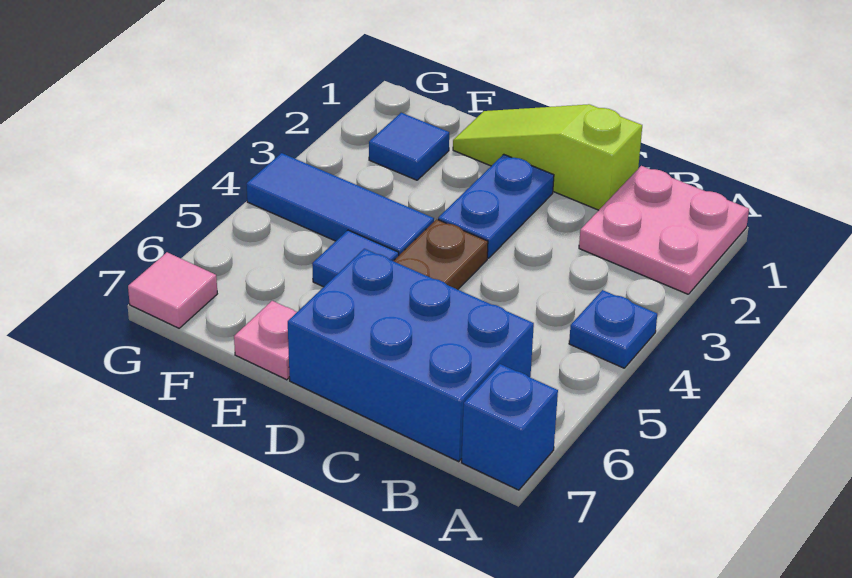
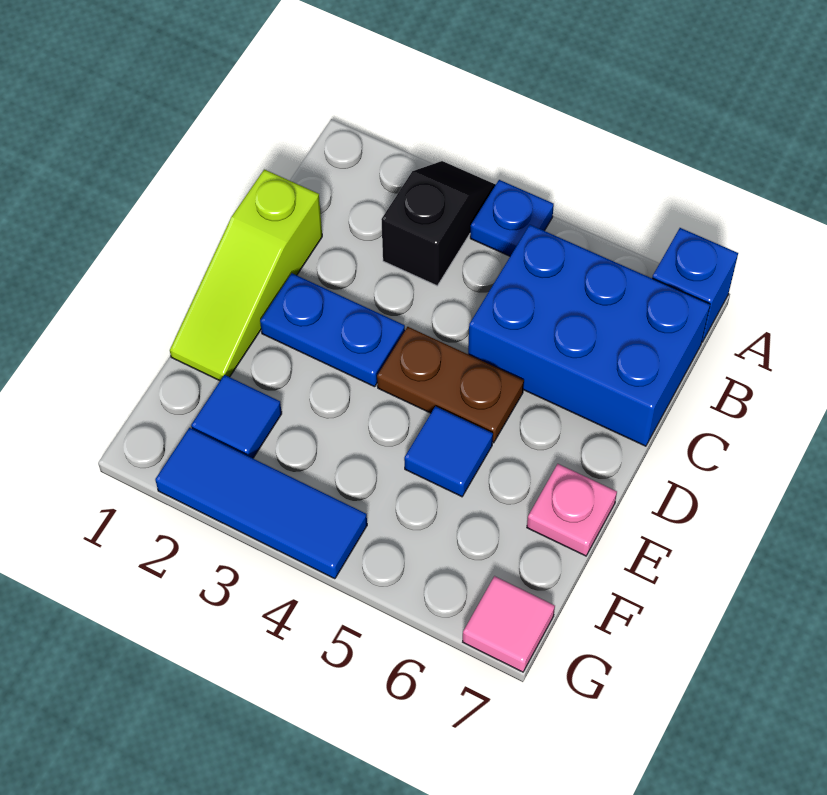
pink plate A1:B2 level 1 -> none
none -> black slope A3:B3 level 1 top B
blue brick B6:D7 level 1 -> blue brick B5:C7 level 1
blue tile E4:G4 level 1 -> blue tile G2:G4 level 1

